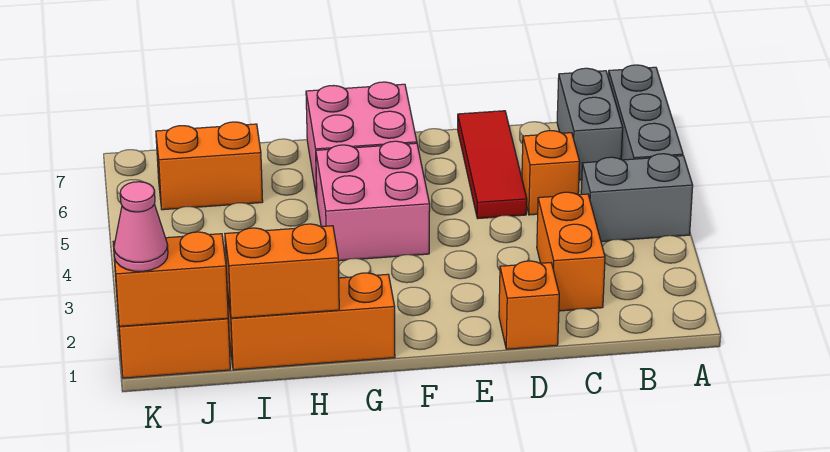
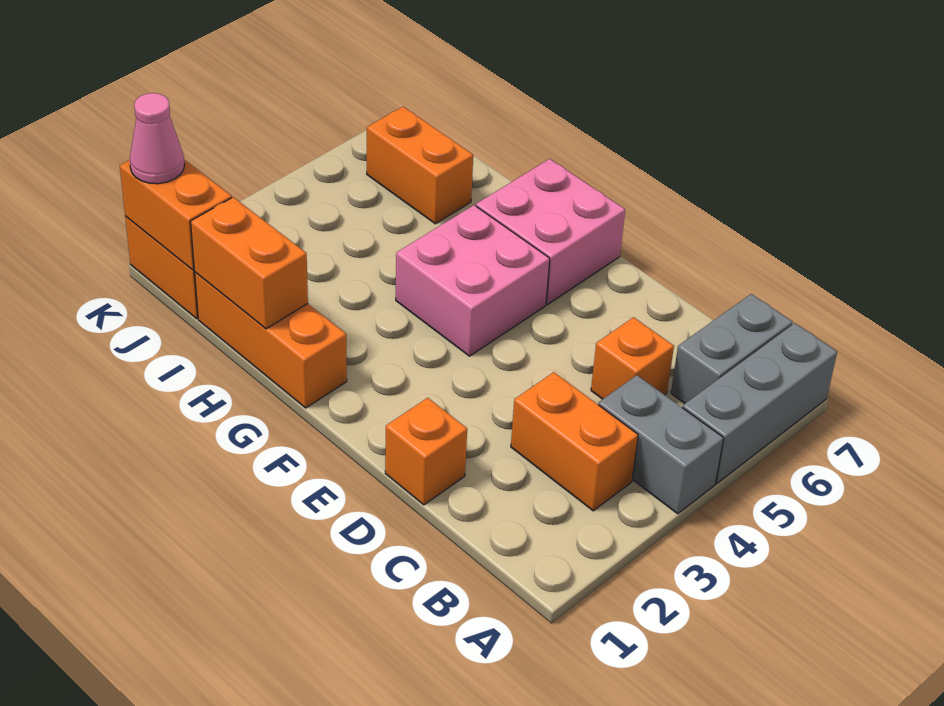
orange brick C2:C3 level 1 -> orange brick B3:C3 level 1
red tile D5:D7 level 1 -> none

